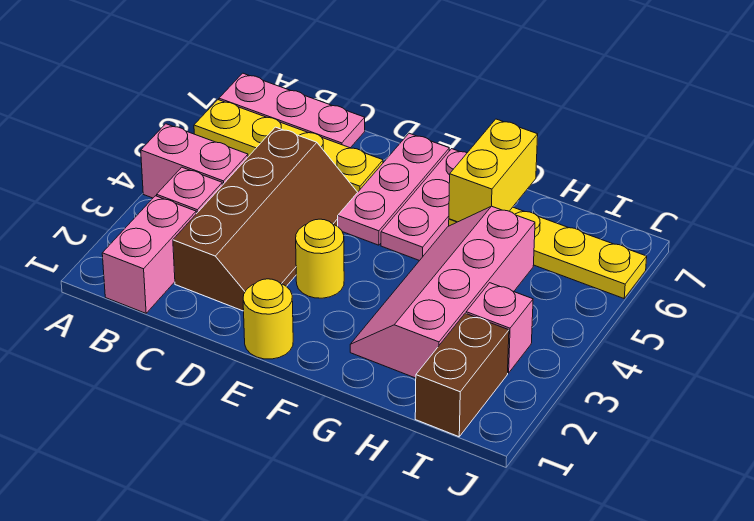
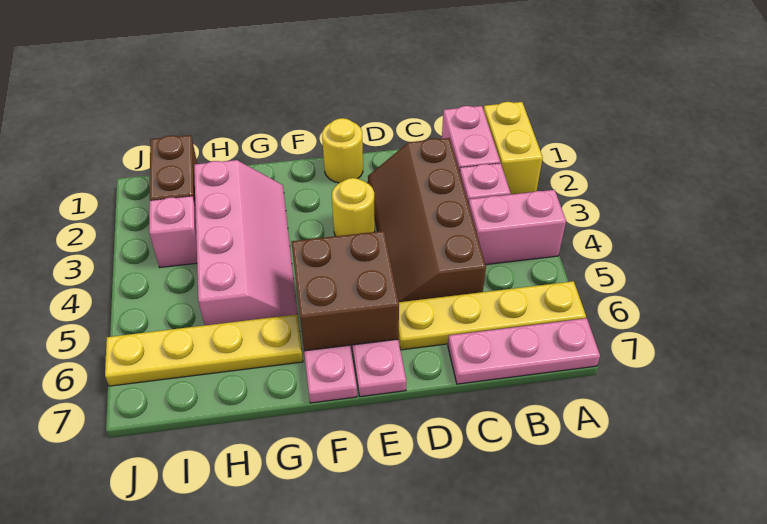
none -> brown brick E5:F6 level 2
yellow brick G6:G7 level 2 -> yellow brick A1:A2 level 1

